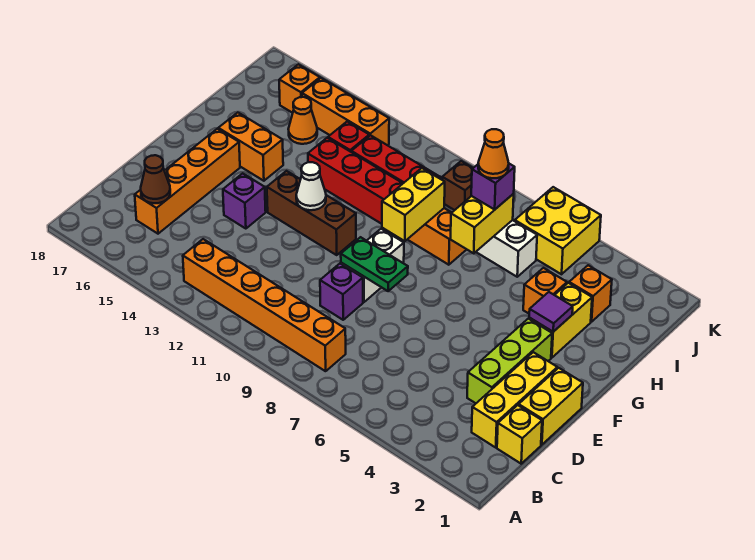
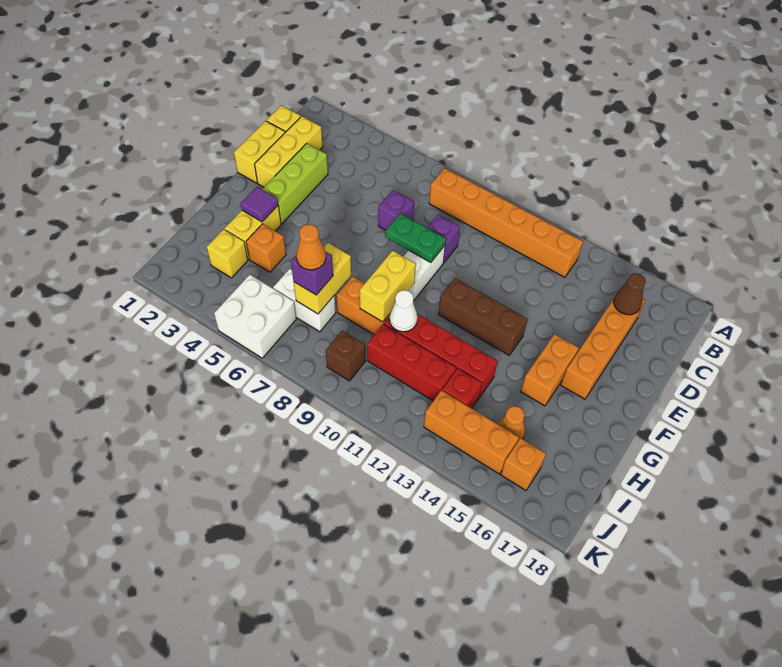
purple brick E14 level 1 -> purple brick D7 level 1
white cone F12 level 2 -> white cone H10 level 2
orange brick G15:G16 level 1 -> orange brick F15:G15 level 1
orange brick I3 level 1 -> yellow brick I3 level 1
yellow brick J5:K6 level 1 -> white brick J5:K6 level 1

